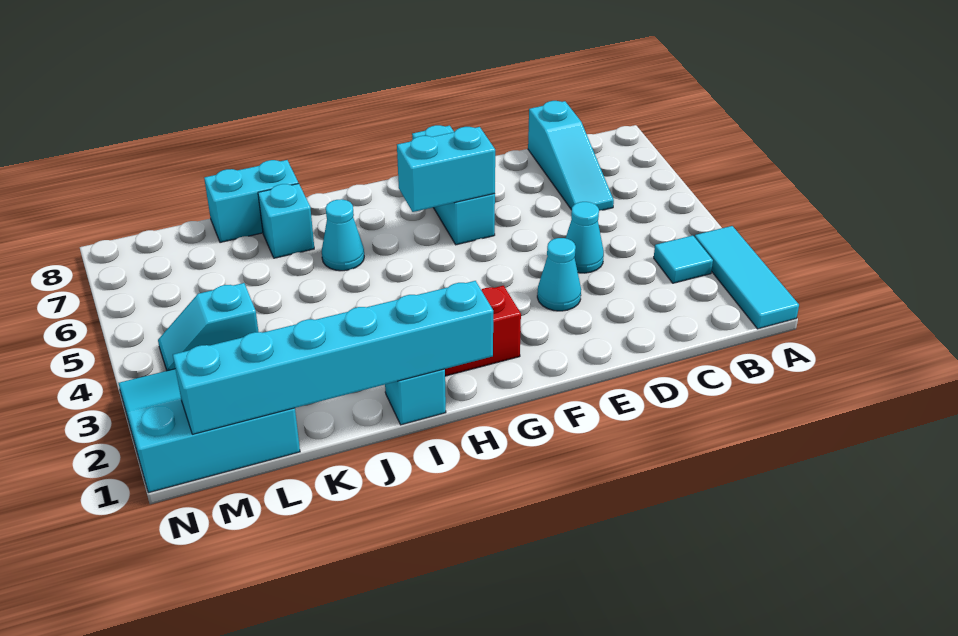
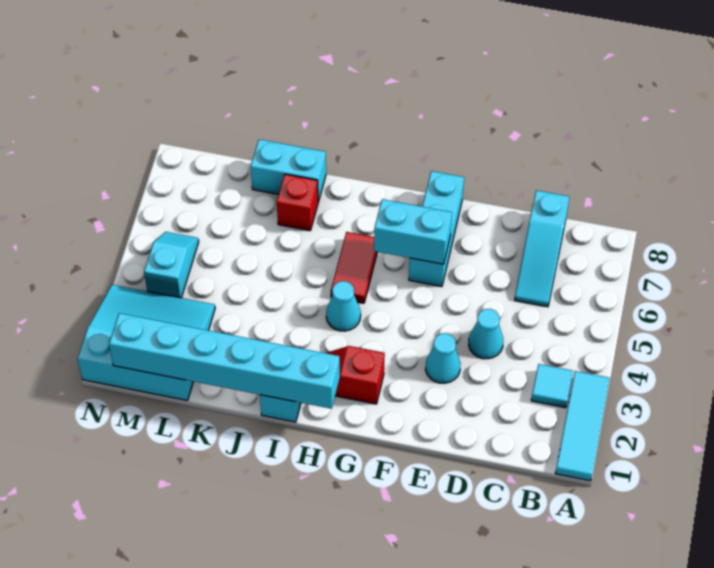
none -> red tile H5:H6 level 1
cyan cone I6 level 1 -> cyan cone H4 level 1
cyan brick J7 level 1 -> red brick J7 level 1
cyan slope L4:M4 level 1 top L -> cyan slope M4:M5 level 1 top 4

